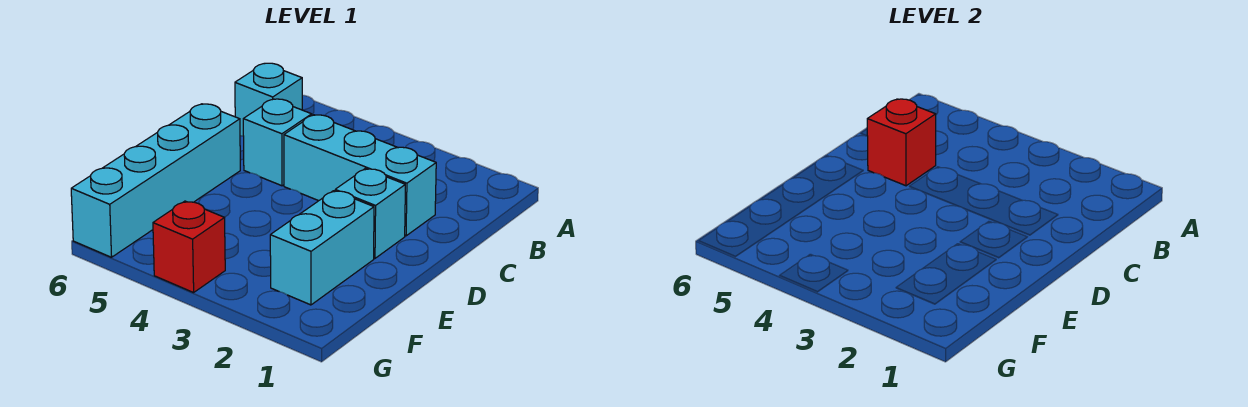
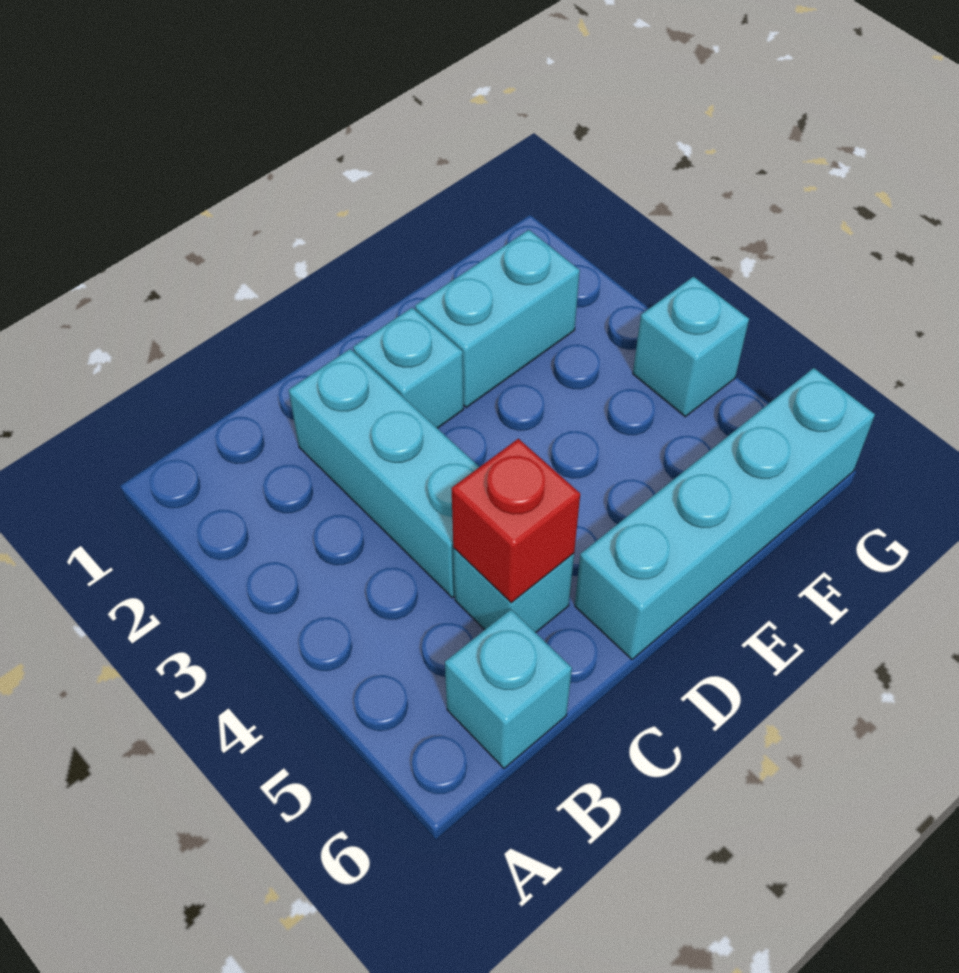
red brick G4 level 1 -> cyan brick G4 level 1

